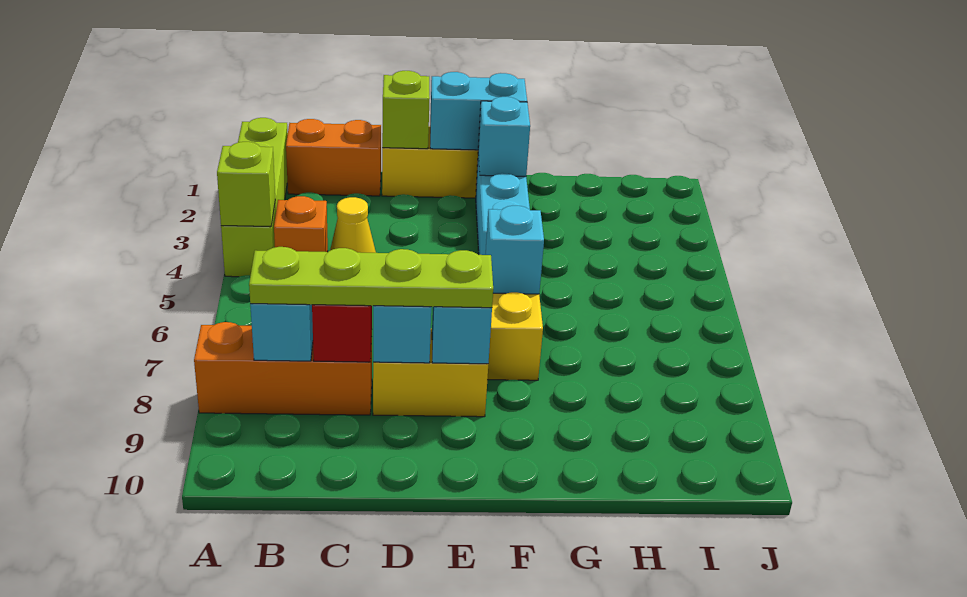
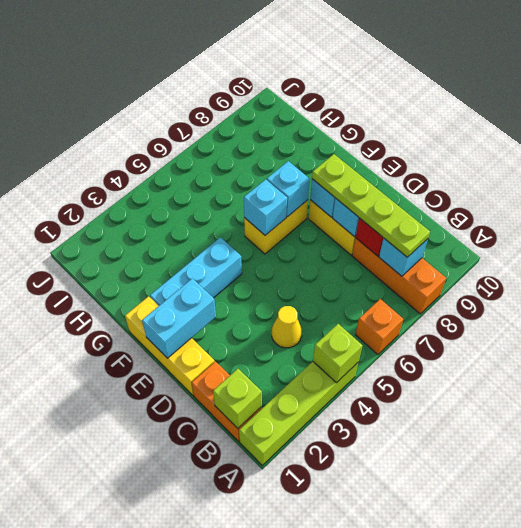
orange brick B4 level 1 -> orange brick A6 level 1
lime brick D1 level 2 -> lime brick B1 level 2
cyan brick E1:F1 level 2 -> cyan brick E1:E2 level 2
cyan brick F2 level 2 -> cyan brick F7 level 2

